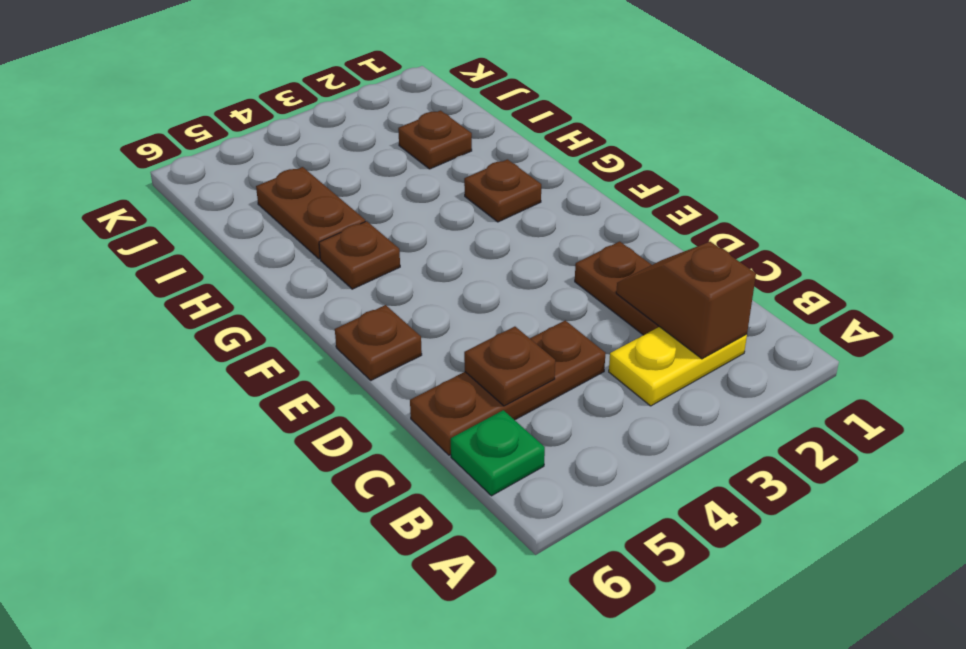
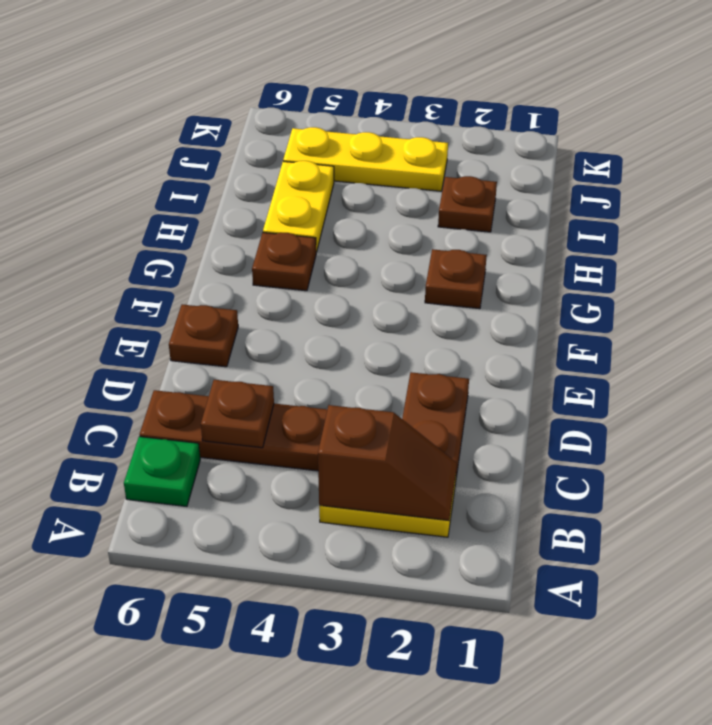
brown slope B2:C2 level 2 top B -> brown slope B2:B3 level 2 top 3
brown plate H5:I5 level 1 -> yellow plate H5:I5 level 1
none -> yellow plate J3:J5 level 1

